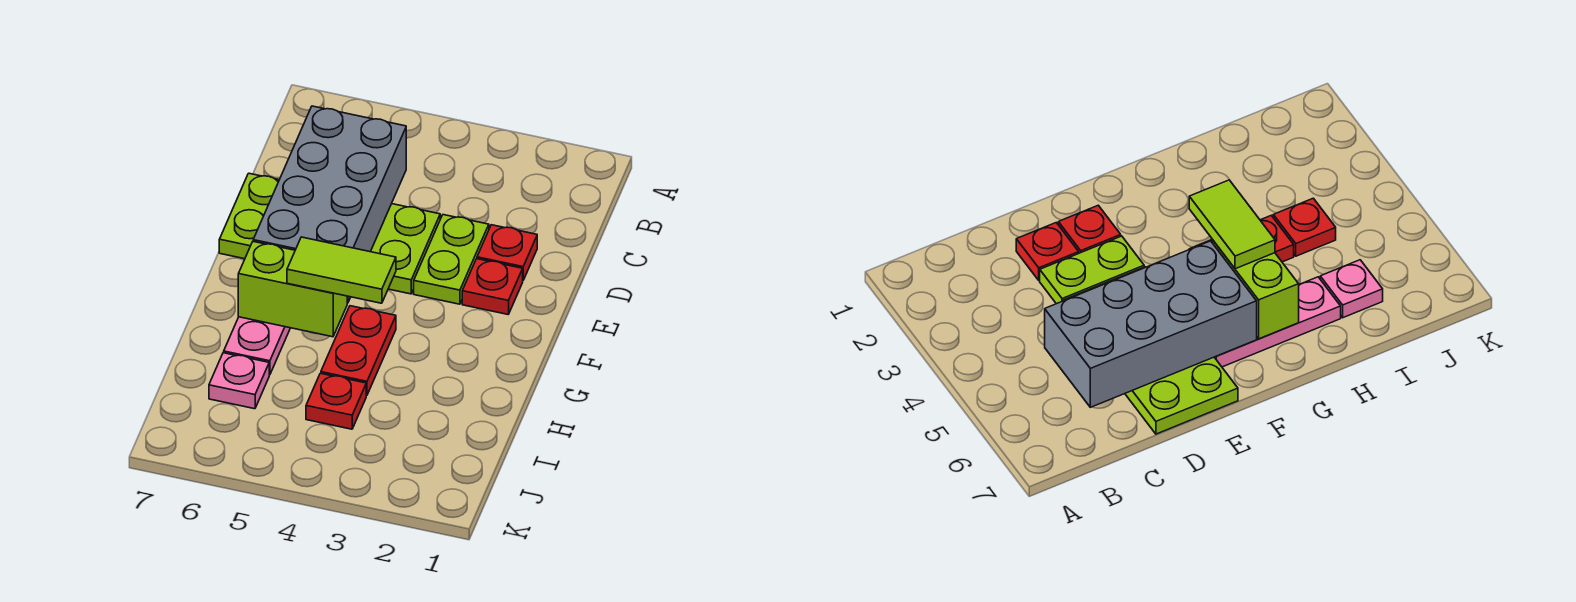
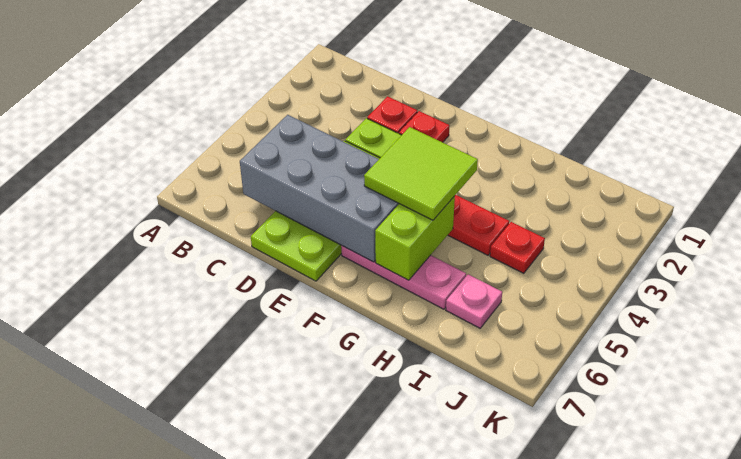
lime tile G4:G5 level 3 -> lime tile F4:G5 level 3

